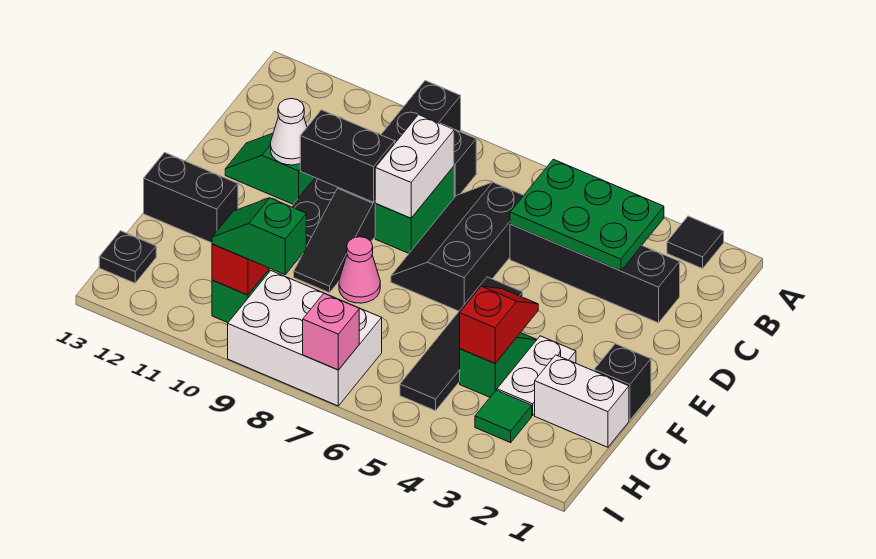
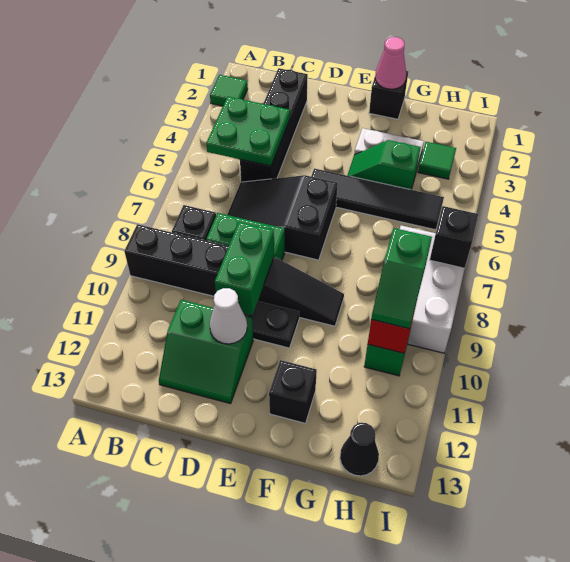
black tile A2 level 1 -> green tile A2 level 1
green plate B3:C5 level 2 -> green plate B4:C5 level 2
black slope C6:E7 level 1 top 6 -> black slope C6:E7 level 1 top E
white brick C8:D8 level 2 -> none
black brick D9:D10 level 2 -> green brick D9:D10 level 2
green slope D11:D12 level 1 top 11 -> green slope C11:D12 level 1 top 11
red slope F4:G4 level 2 top G -> none
pink cone F8 level 1 -> pink cone F1 level 2
black brick F12:F13 level 1 -> black brick F12 level 1
white brick G1:G2 level 1 -> none
black plate H13 level 1 -> black cone H13 level 1
pink brick I7 level 2 -> black brick I7 level 2

